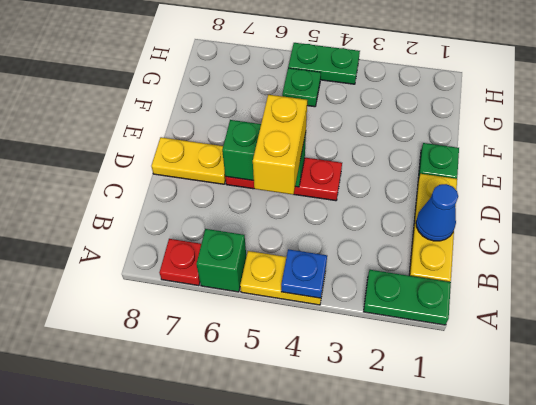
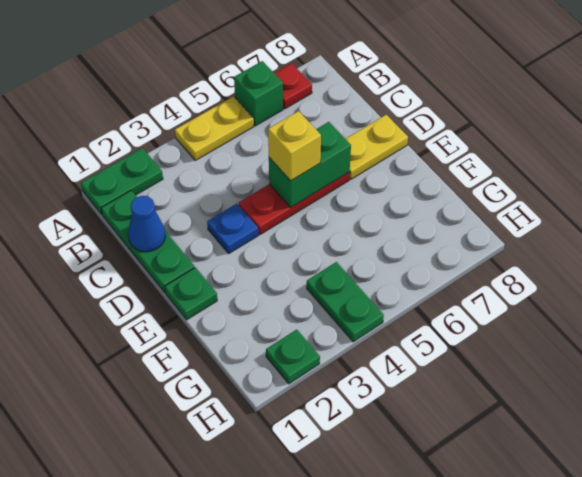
blue plate A4 level 2 -> blue plate D3 level 1
yellow plate B1:D1 level 1 -> green plate B1:D1 level 1
yellow brick C5:D5 level 3 -> yellow brick D5 level 3
green plate G5 level 1 -> green plate H2 level 1
green plate H4:H5 level 1 -> green plate G4:H4 level 1

